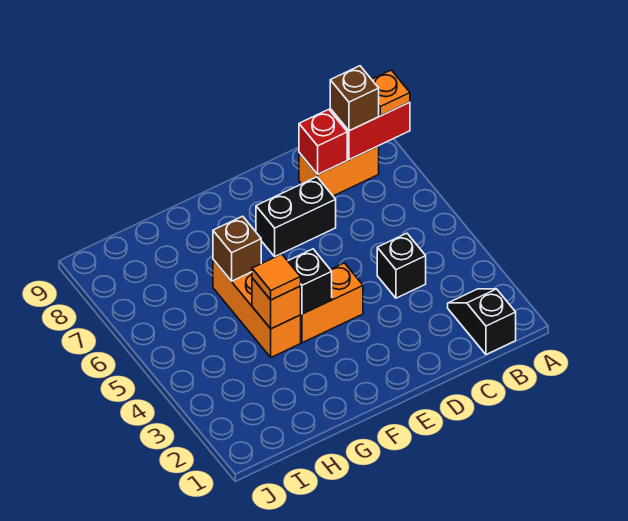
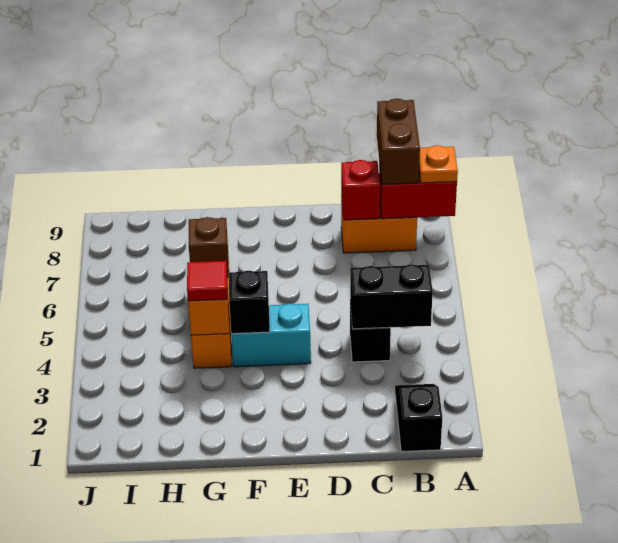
brown brick B8 level 3 -> brown brick B8:B9 level 3
black brick D7:E7 level 1 -> black brick B4:C4 level 2
orange brick E4:F4 level 1 -> cyan brick E4:F4 level 1
orange tile G4 level 3 -> red tile G4 level 3

